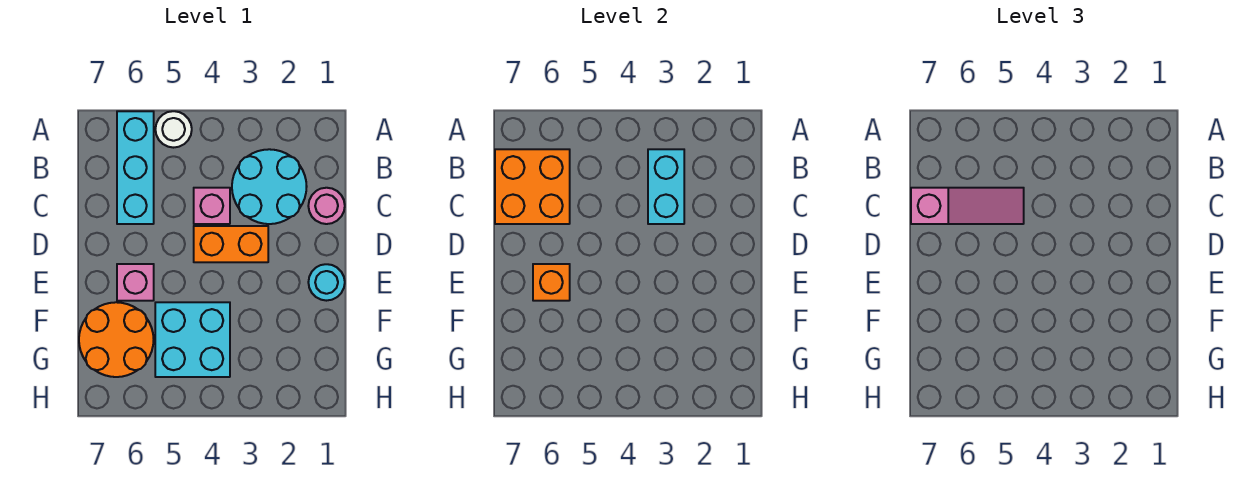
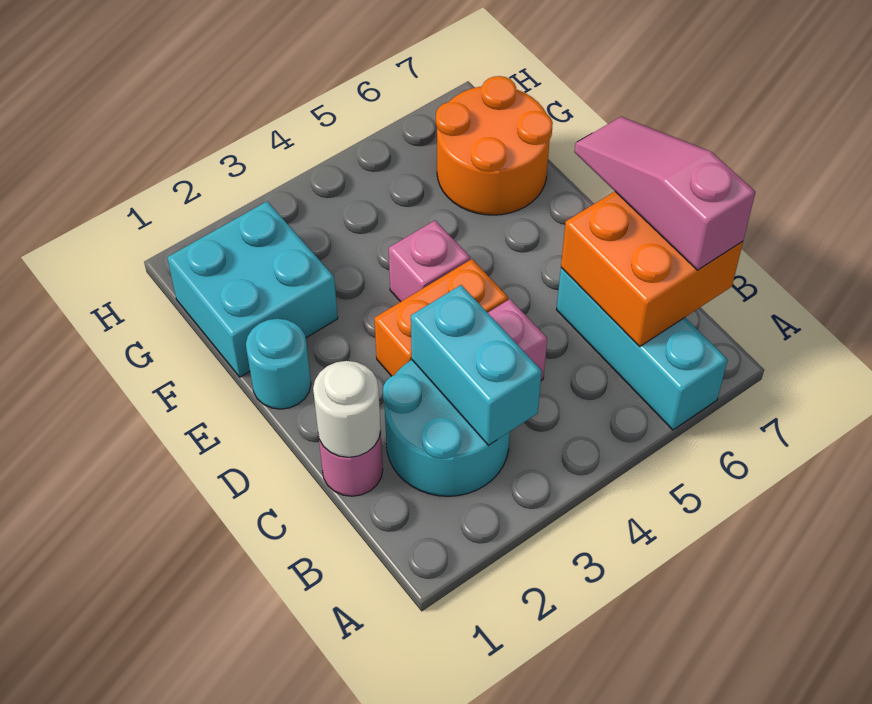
white round brick A5 level 1 -> white round brick C1 level 2
pink slope C5:C7 level 3 top 7 -> pink slope B7:D7 level 3 top B
pink brick E6 level 1 -> pink brick E4 level 1
orange brick E6 level 2 -> none
cyan brick F4:G5 level 1 -> cyan brick F1:G2 level 1

